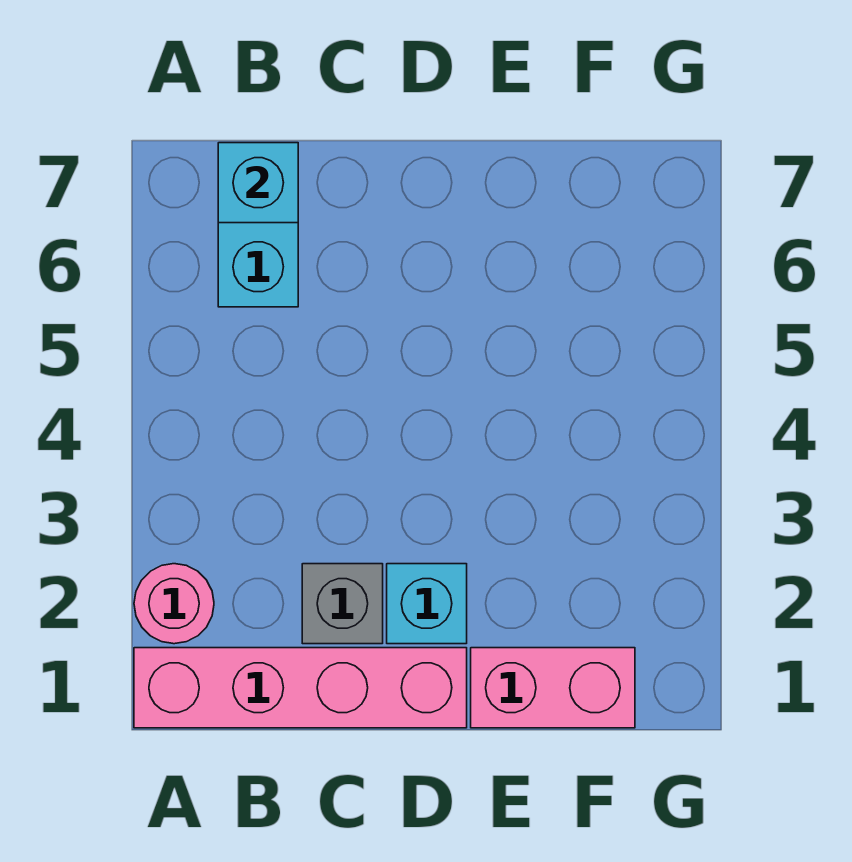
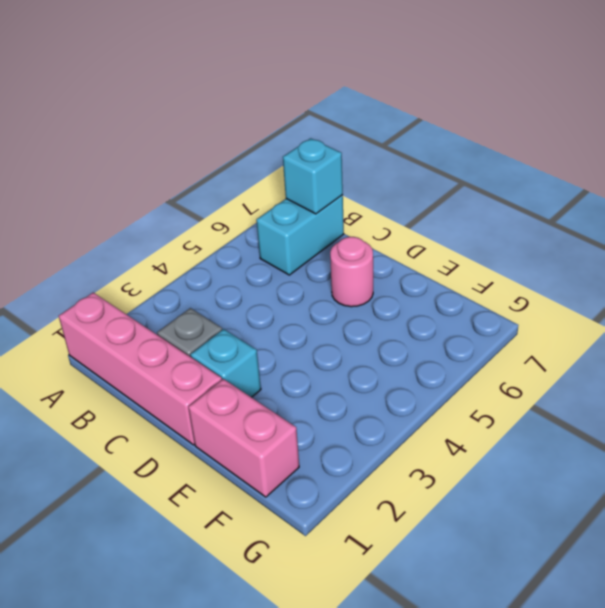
pink round brick A2 level 1 -> pink round brick D6 level 1

